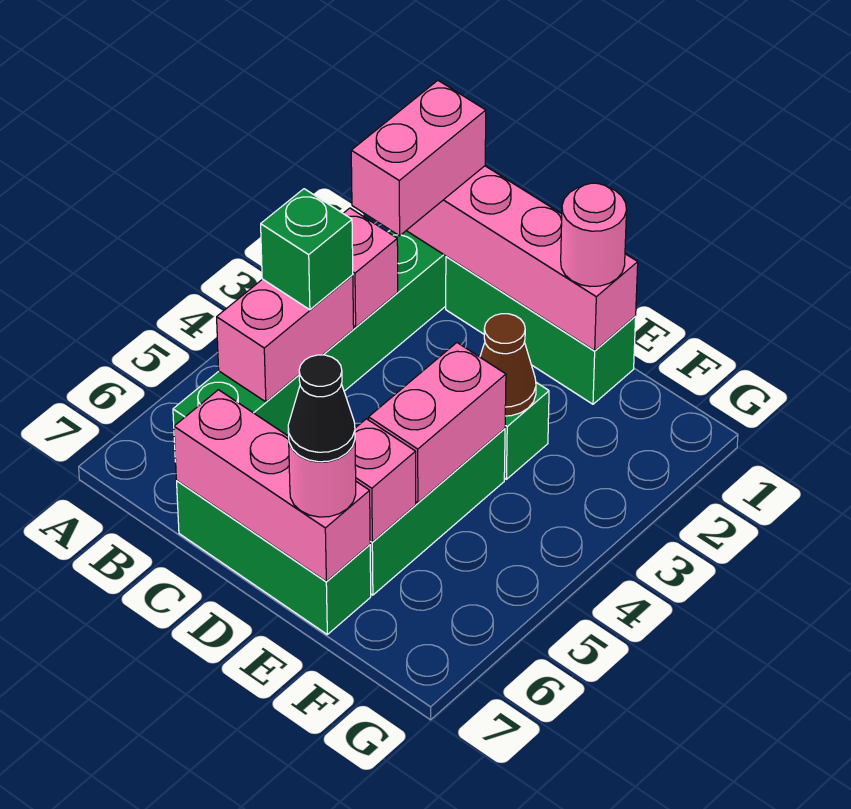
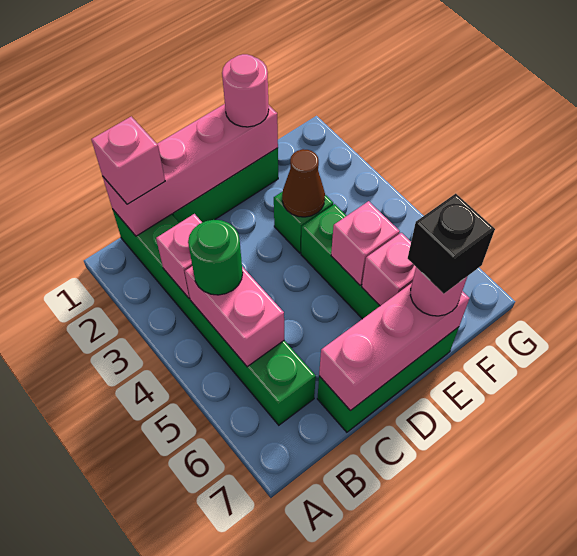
pink brick B1:B2 level 3 -> pink brick B1 level 3
green brick B4 level 3 -> green round brick B4 level 3
pink brick E4:E5 level 2 -> pink brick E5 level 2
black cone E7 level 4 -> black brick E7 level 4

